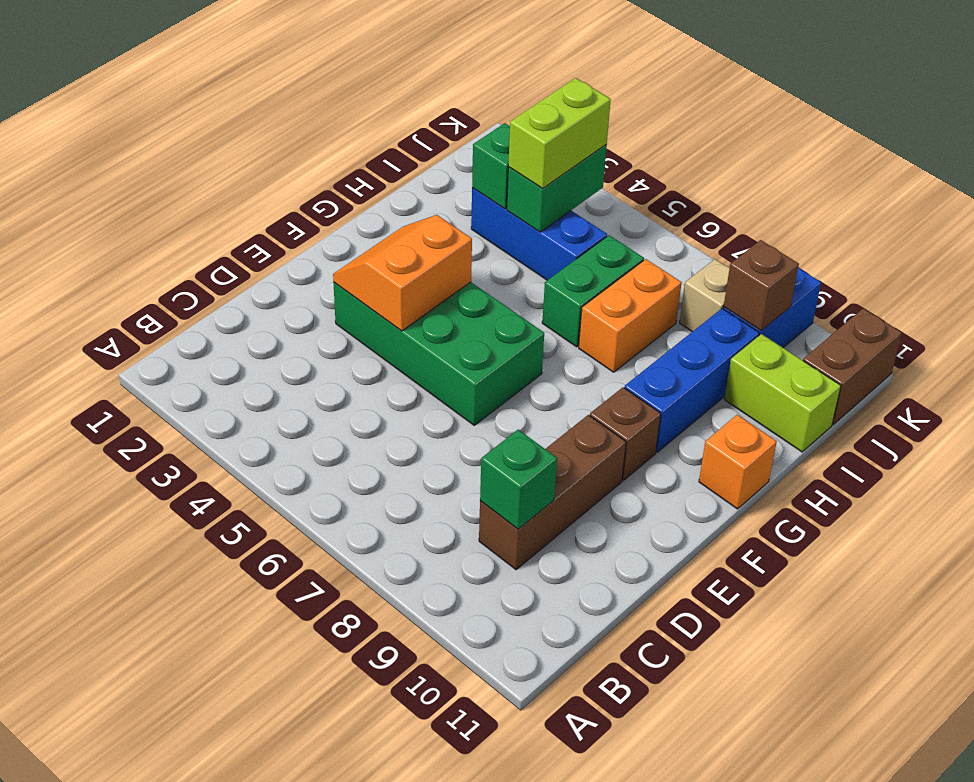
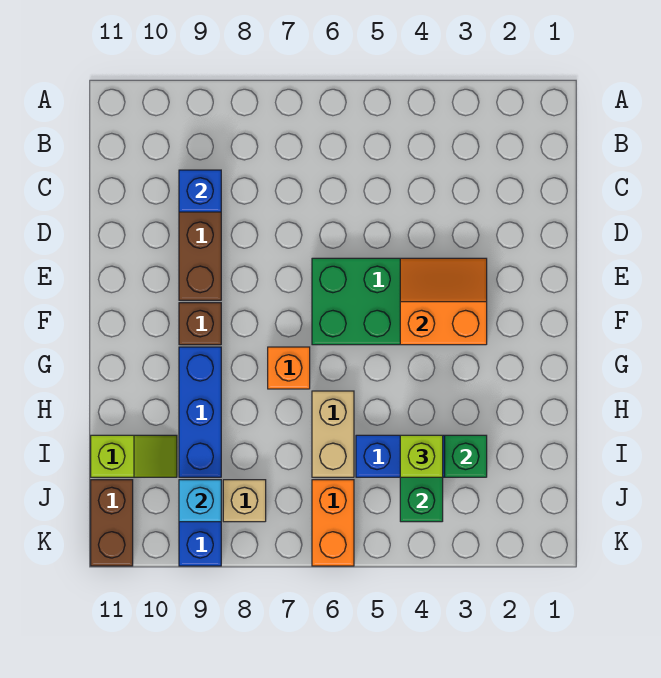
green brick C9 level 2 -> blue brick C9 level 2
orange slope E3:F4 level 2 top 4 -> orange slope E3:F4 level 2 top F
orange brick G11 level 1 -> orange brick G7 level 1
green brick H6:I6 level 1 -> tan brick H6:I6 level 1
orange brick H7:I7 level 1 -> orange brick J6:K6 level 1
lime brick I4:J4 level 3 -> lime brick I4 level 3
lime brick I10:I11 level 1 -> lime slope I10:I11 level 1 top 11
brown brick J9 level 2 -> cyan brick J9 level 2

